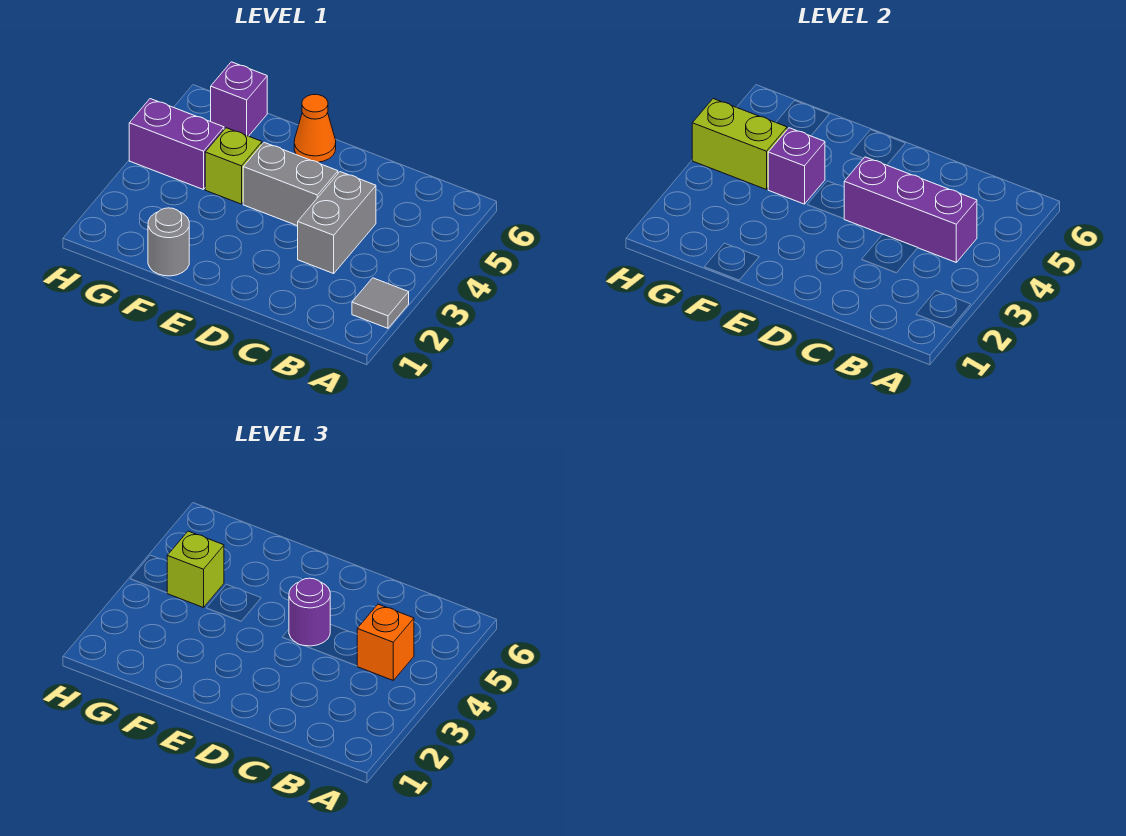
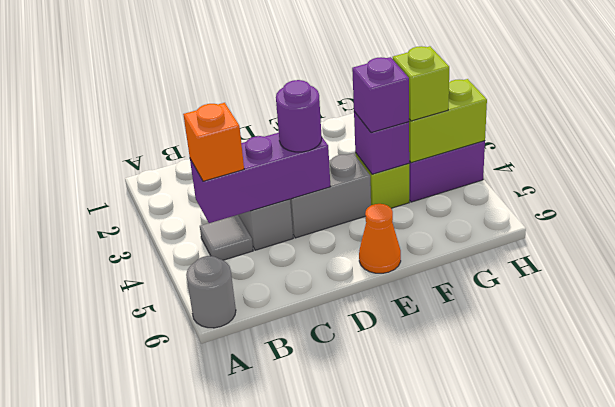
grey tile A2 level 1 -> grey tile B4 level 1
grey round brick F1 level 1 -> grey round brick A6 level 1
purple brick G6 level 1 -> purple brick F4 level 3

